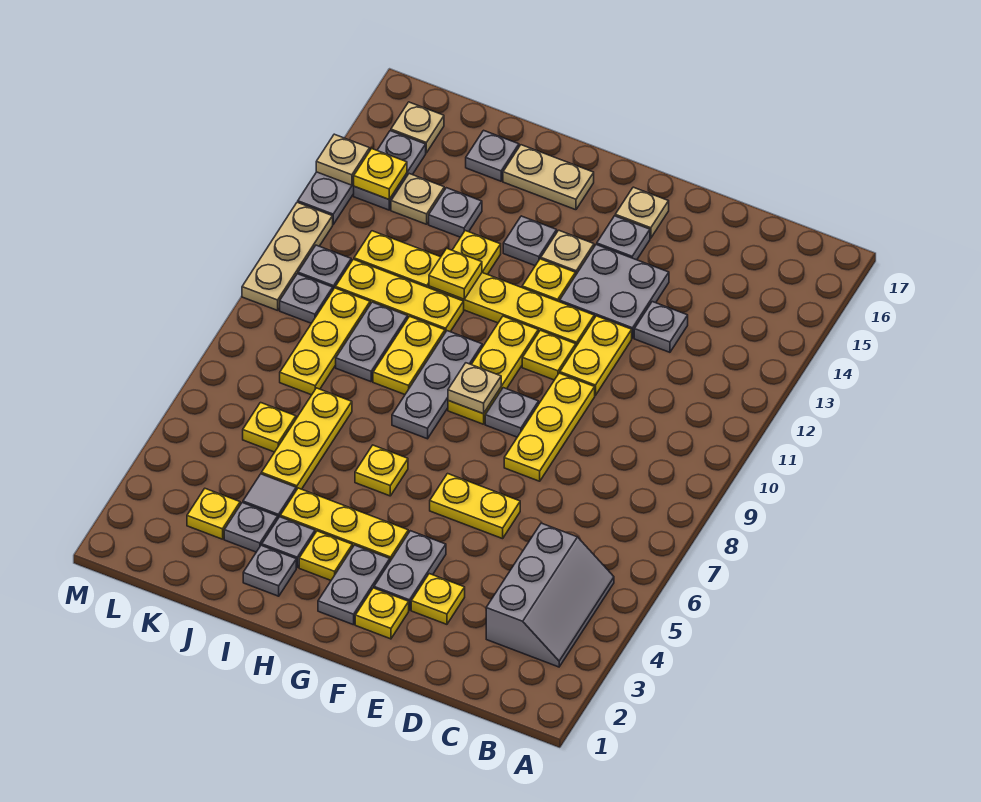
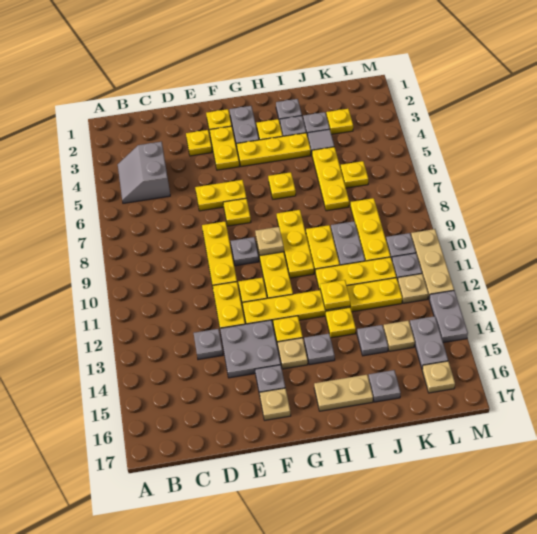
grey slope B3:C5 level 1 top C -> grey slope B4:C5 level 1 top C
grey plate F3:F4 level 1 -> yellow plate F3:F4 level 1
grey plate H8:H10 level 1 -> yellow plate H8:H10 level 1
yellow plate L14 level 2 -> yellow plate F7 level 1
tan plate M14 level 2 -> tan plate L12 level 1

